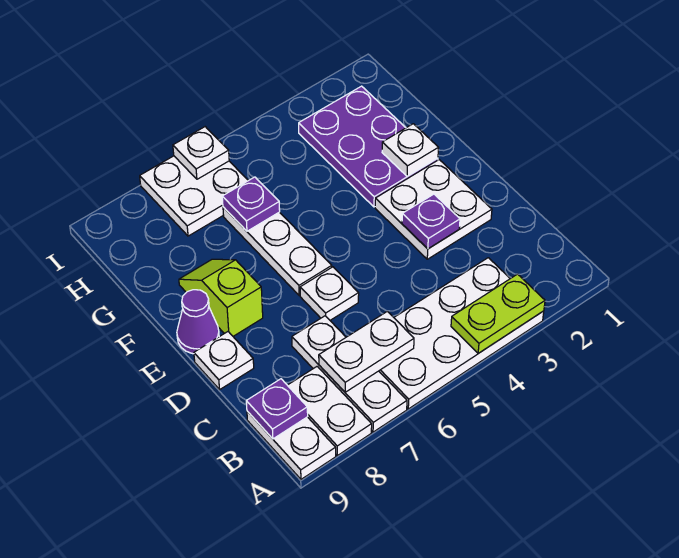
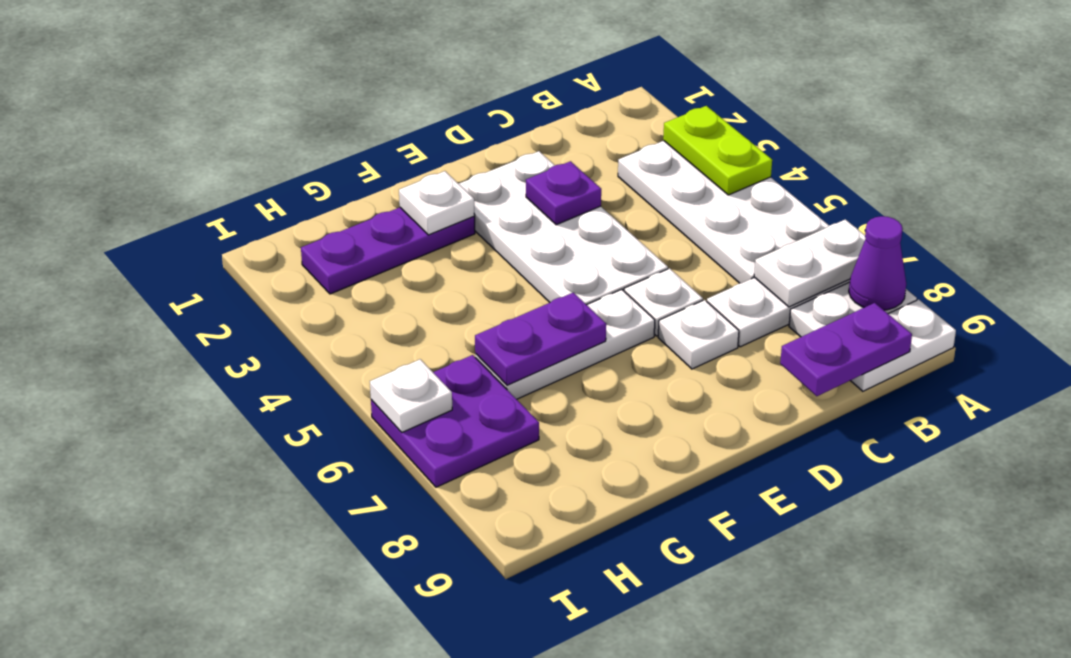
white plate B6:B7 level 2 -> white plate A7:B7 level 2
purple plate B9 level 2 -> purple plate B9:C9 level 2
white plate D2:E3 level 1 -> white plate D2:E5 level 1
white plate D9 level 1 -> white plate D7 level 1
lime slope E8:F8 level 1 top E -> none
purple cone E9 level 1 -> purple cone A8 level 2
purple plate F2:H3 level 1 -> purple plate F2:H2 level 1
purple plate G6 level 2 -> purple plate F6:G6 level 2
white plate H6:I7 level 1 -> purple plate H6:I7 level 1

